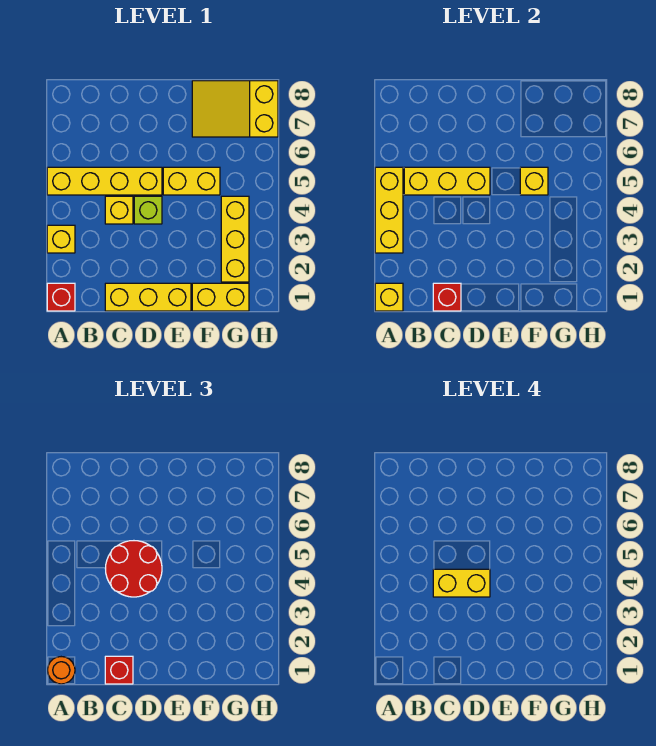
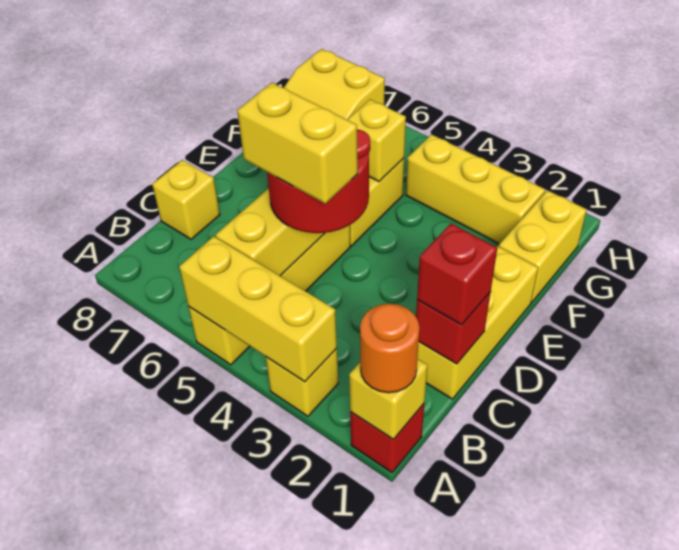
yellow brick C4 level 1 -> yellow brick C8 level 1
yellow brick C4:D4 level 4 -> yellow brick C4:C5 level 4
lime brick D4 level 1 -> none

